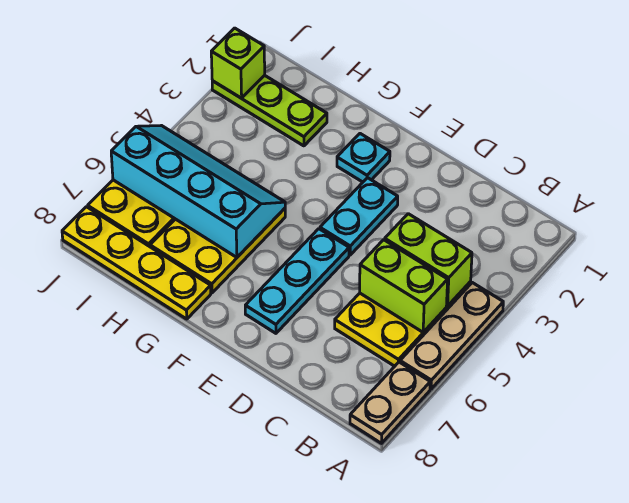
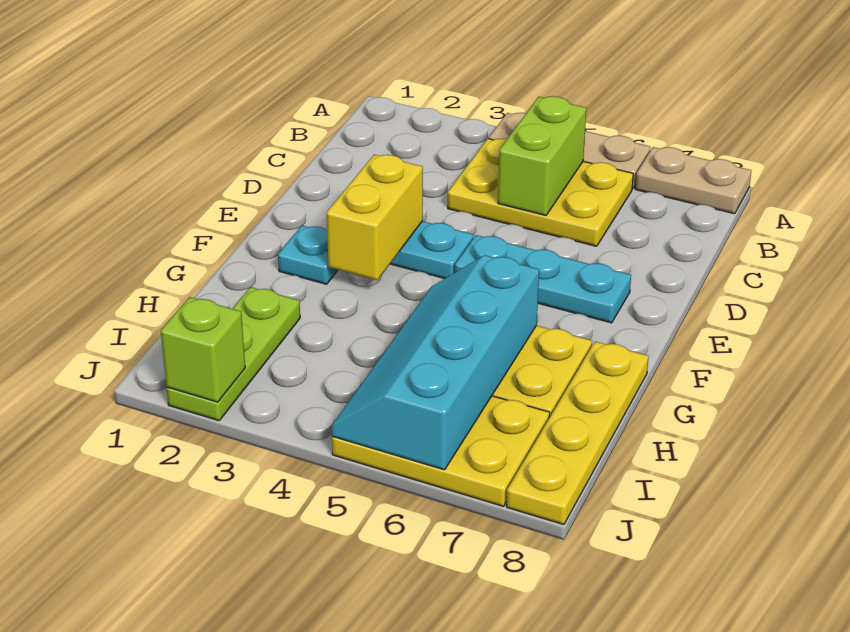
lime brick B4:C4 level 2 -> none
none -> yellow brick E3:F3 level 2

